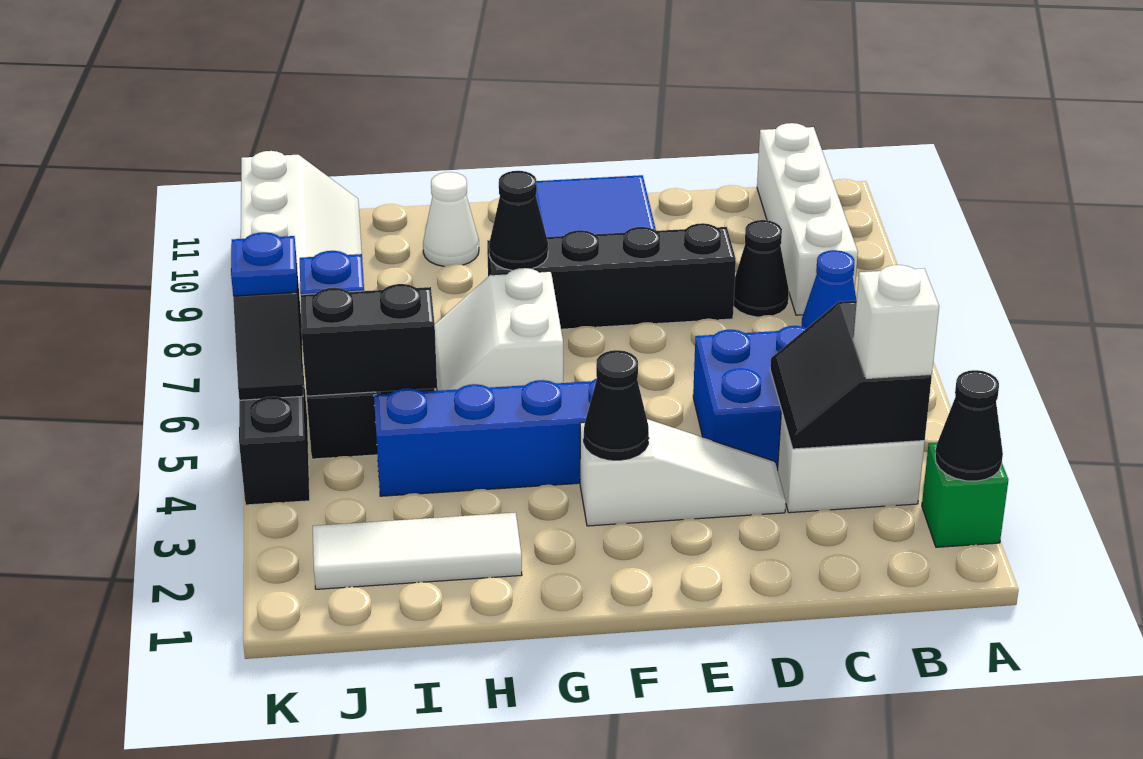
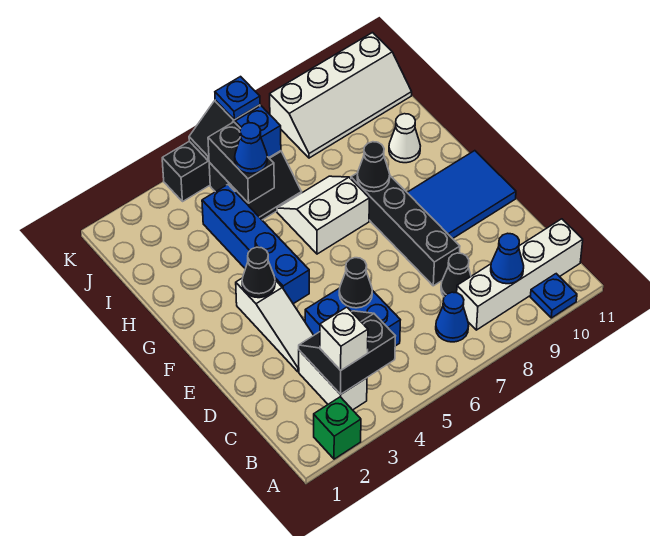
black cone A2 level 2 -> black cone D5 level 2
none -> blue plate A10 level 1
none -> blue cone B9 level 2
white tile H2:J2 level 1 -> none
none -> blue cone I5 level 3

